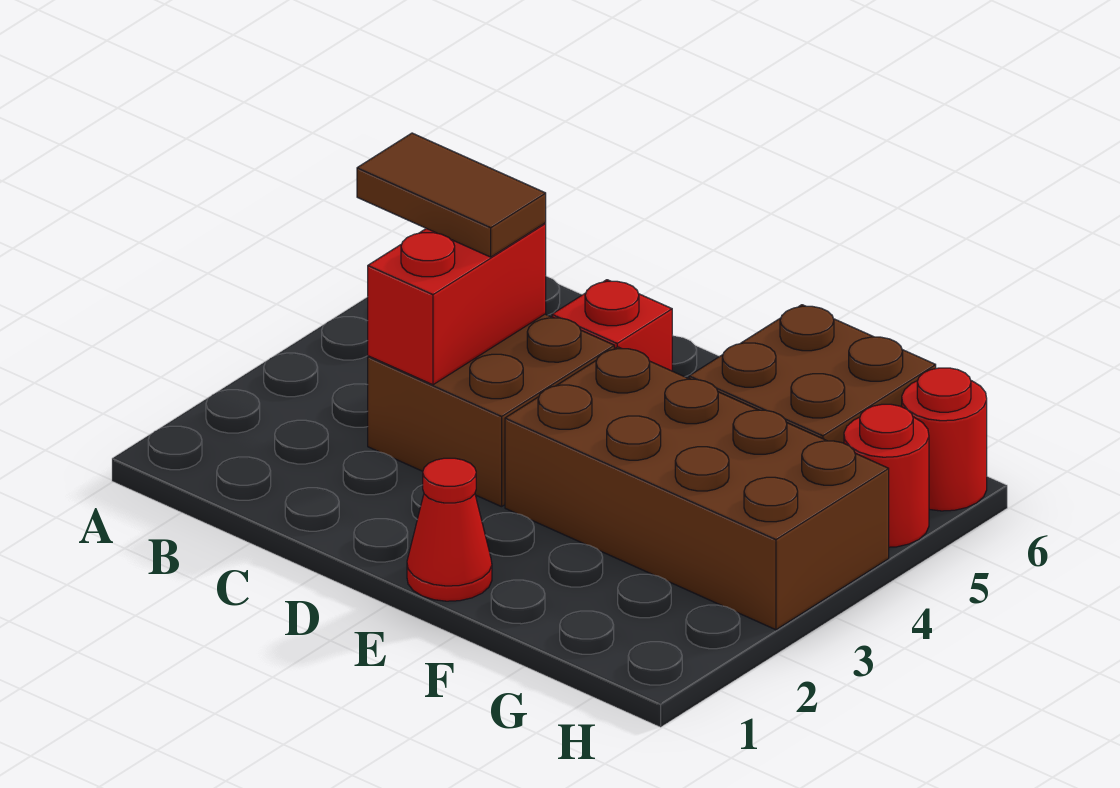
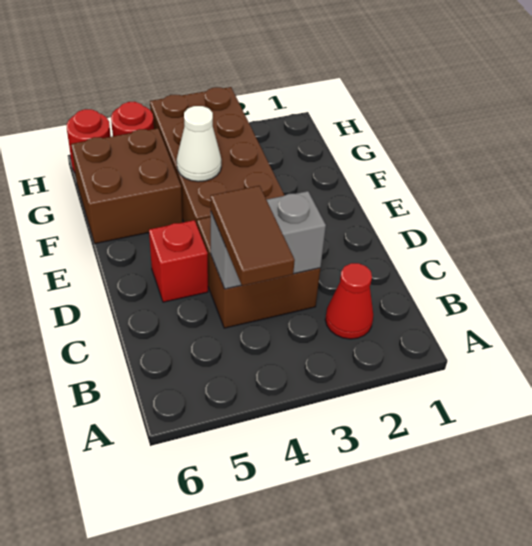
red brick C3:C4 level 2 -> grey brick C3:C4 level 2
red cone E1 level 1 -> red cone B2 level 1
none -> white cone F4 level 2

